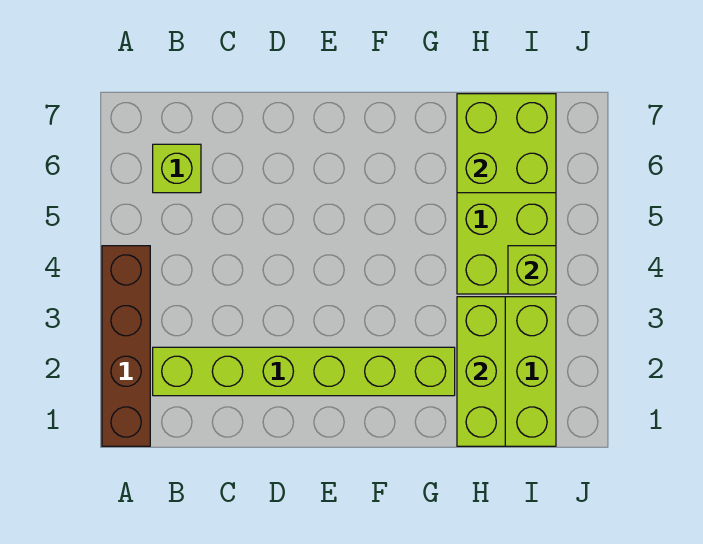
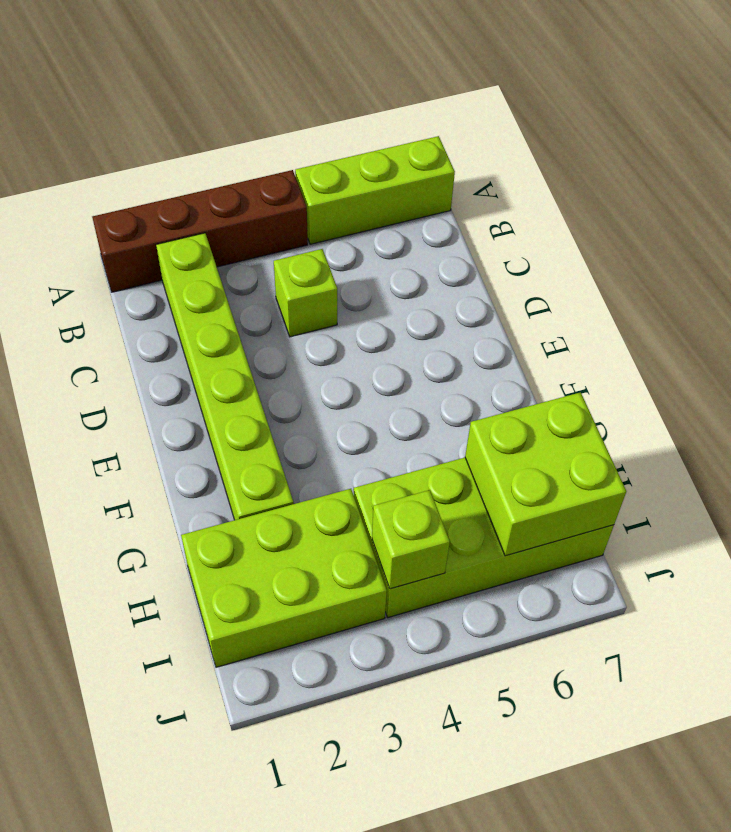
lime brick B6 level 1 -> lime brick C4 level 1
lime brick H1:H3 level 2 -> lime brick A5:A7 level 1

